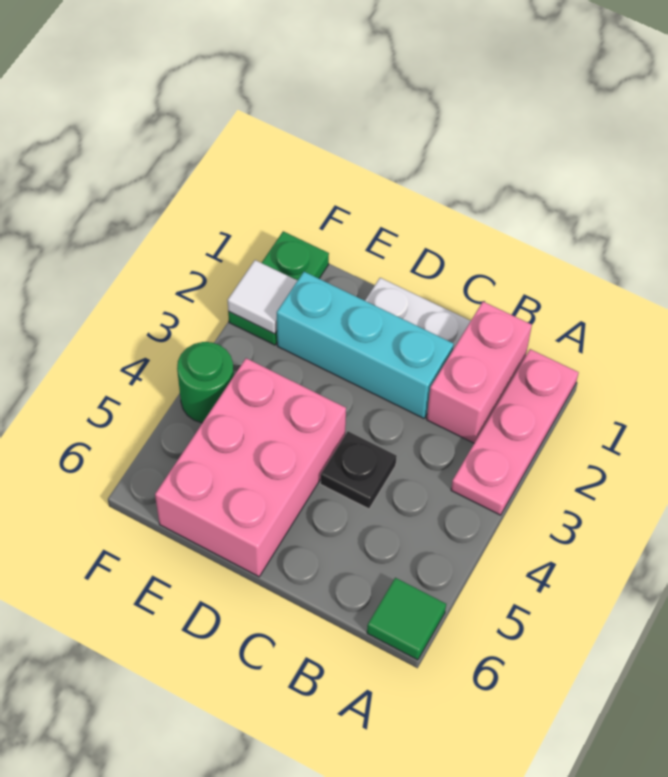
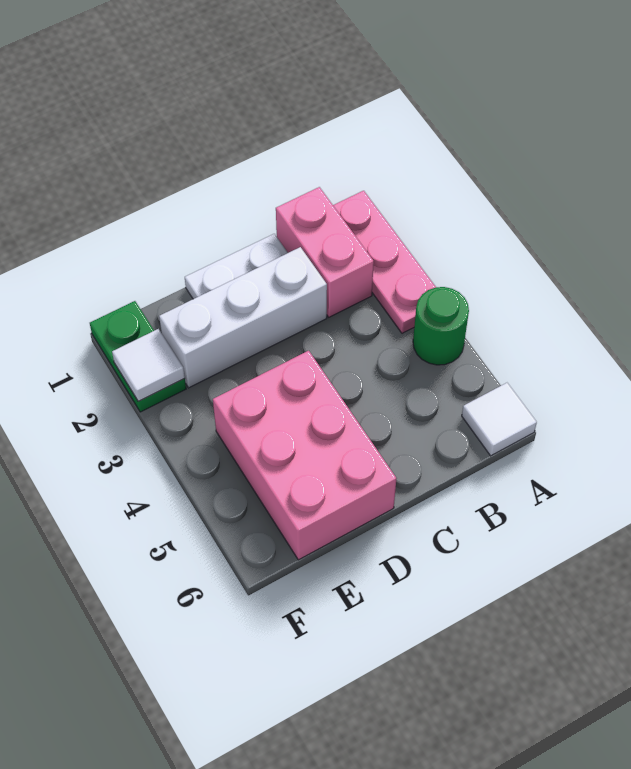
green tile A6 level 1 -> white tile A6 level 1
cyan brick C2:E2 level 1 -> white brick C2:E2 level 1
black plate C4 level 1 -> none
green round brick F4 level 1 -> green round brick A4 level 1

